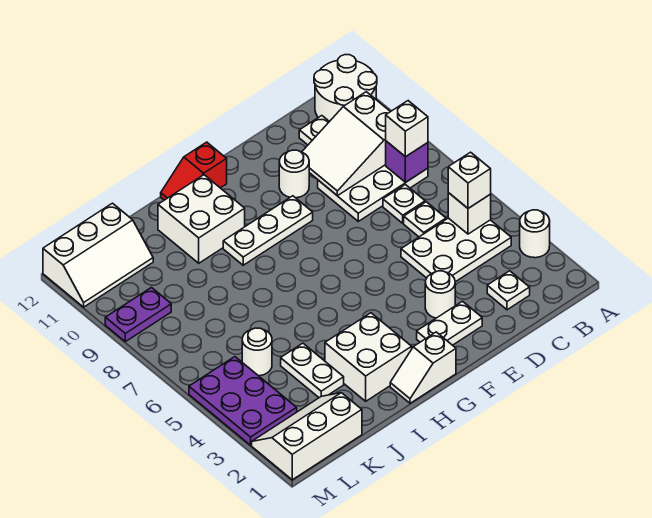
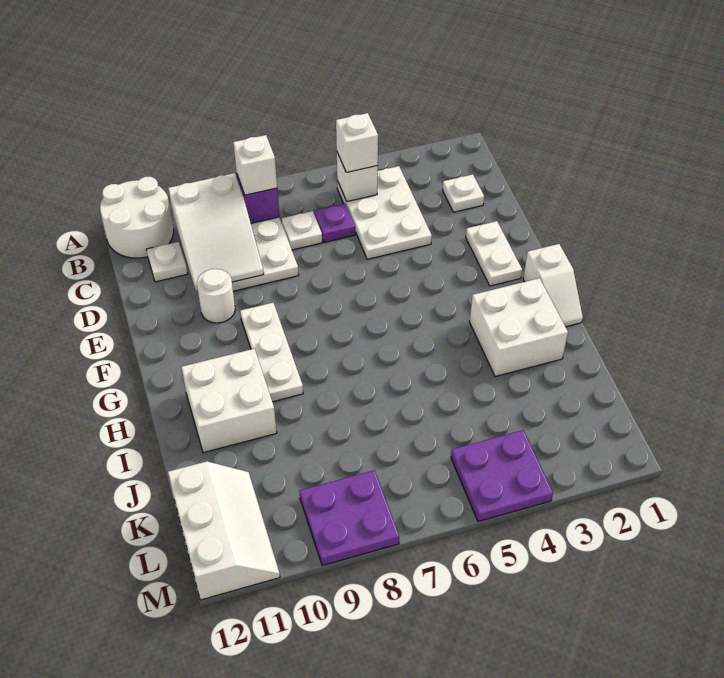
white round brick A3 level 1 -> none
white plate C6 level 1 -> purple plate C6 level 1
white round brick E3 level 1 -> none
red slope G12:H12 level 1 top G -> none
white plate J3:J4 level 1 -> none
white slope K1:M2 level 1 top 1 -> none
white round brick K5 level 1 -> none
purple plate L3:M5 level 1 -> purple plate L4:M5 level 1
purple plate L9:M9 level 1 -> purple plate L8:M9 level 1

